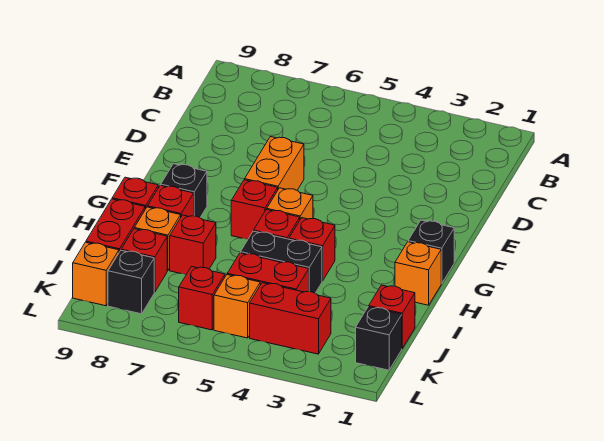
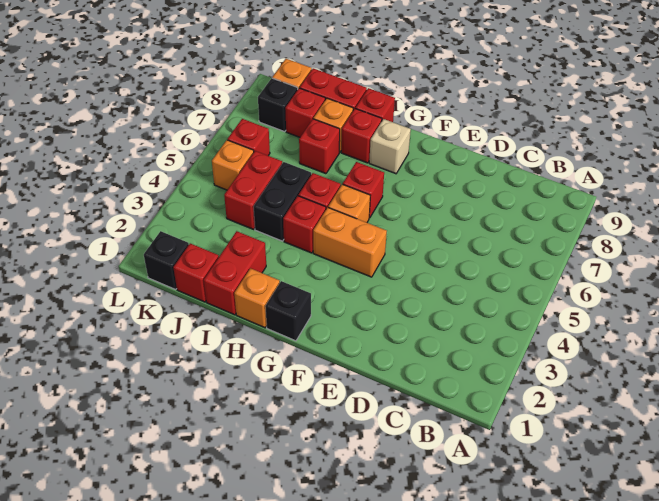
orange brick E6:F6 level 1 -> orange brick F4:G4 level 1
black brick G8 level 1 -> tan brick G8 level 1
red brick K3:K4 level 1 -> red brick I1:I2 level 1

